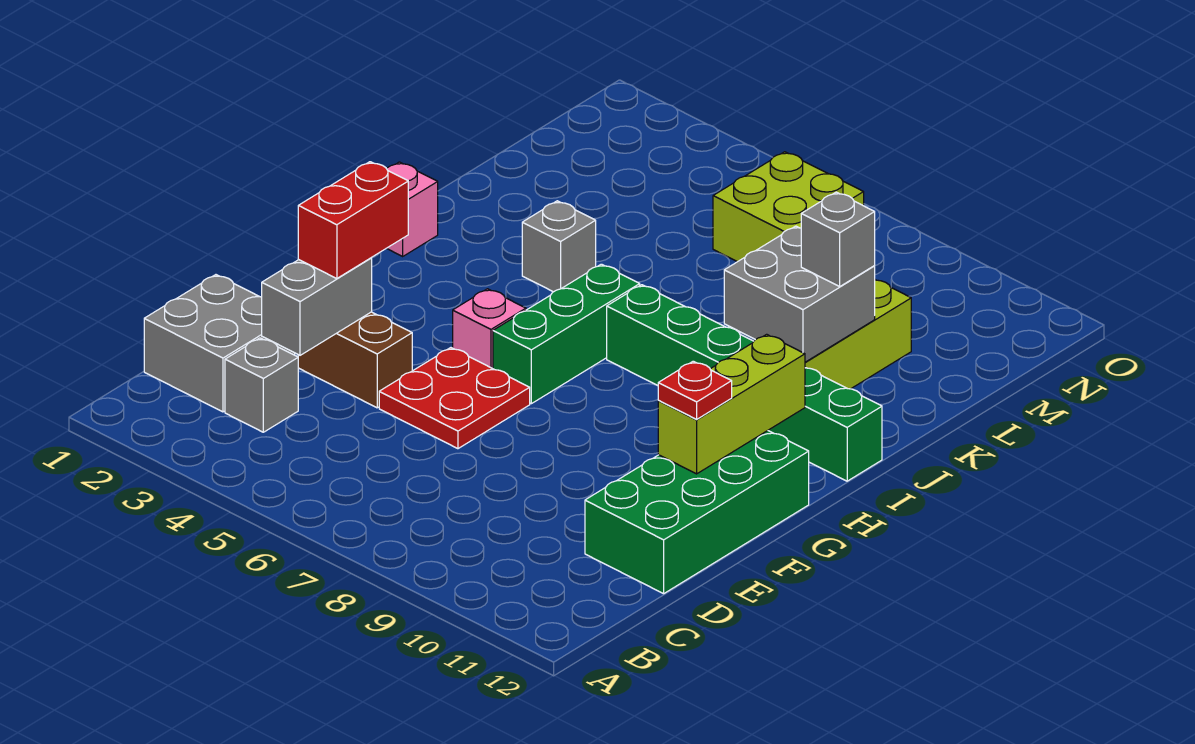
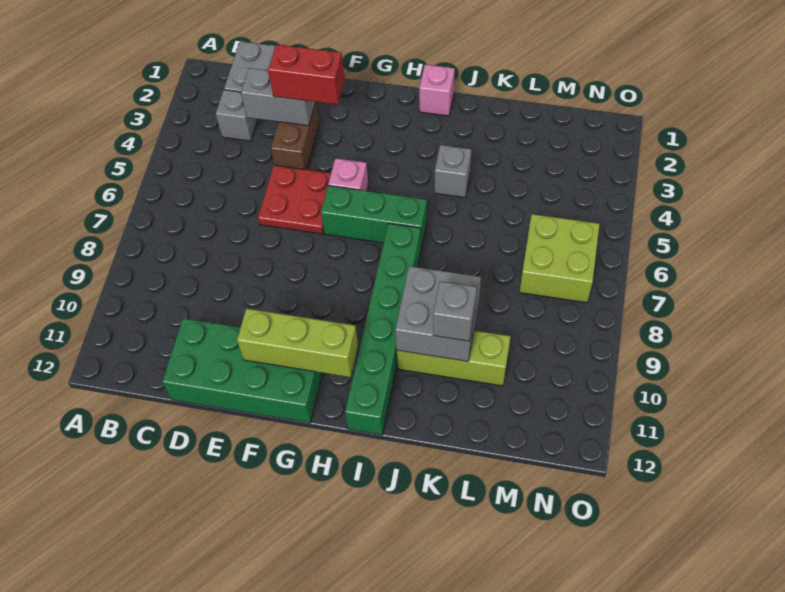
red plate F11 level 3 -> none

